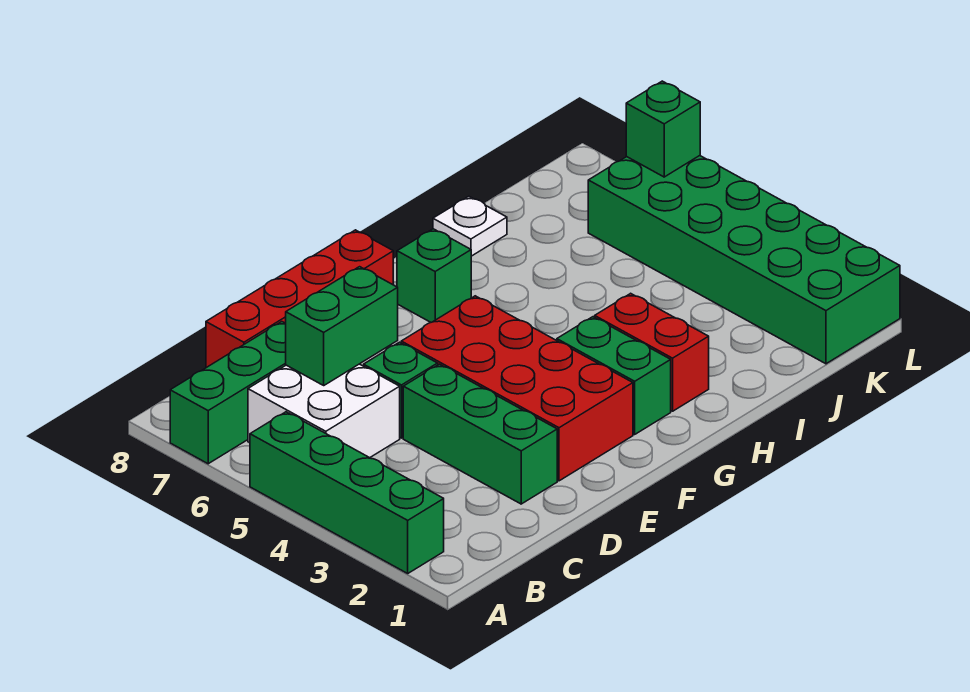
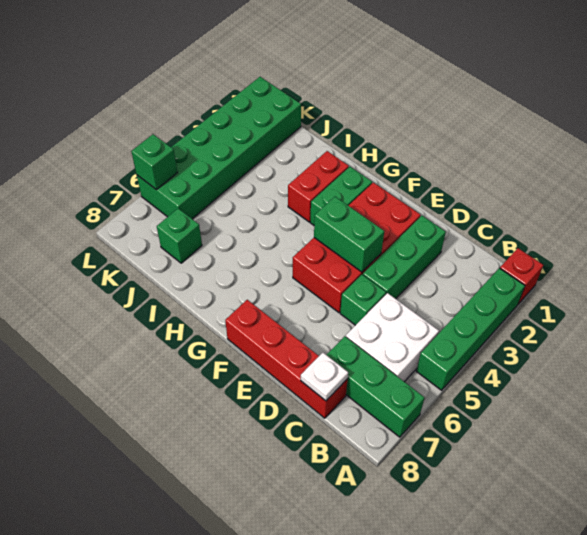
none -> red brick A1 level 1
green brick C6:D6 level 2 -> green brick E4:F4 level 2
green brick G7 level 1 -> green brick J7 level 1
white plate I8 level 1 -> white plate C8 level 2

